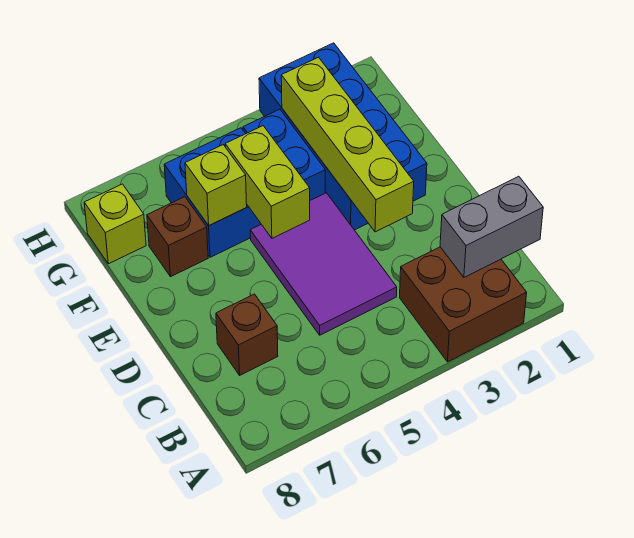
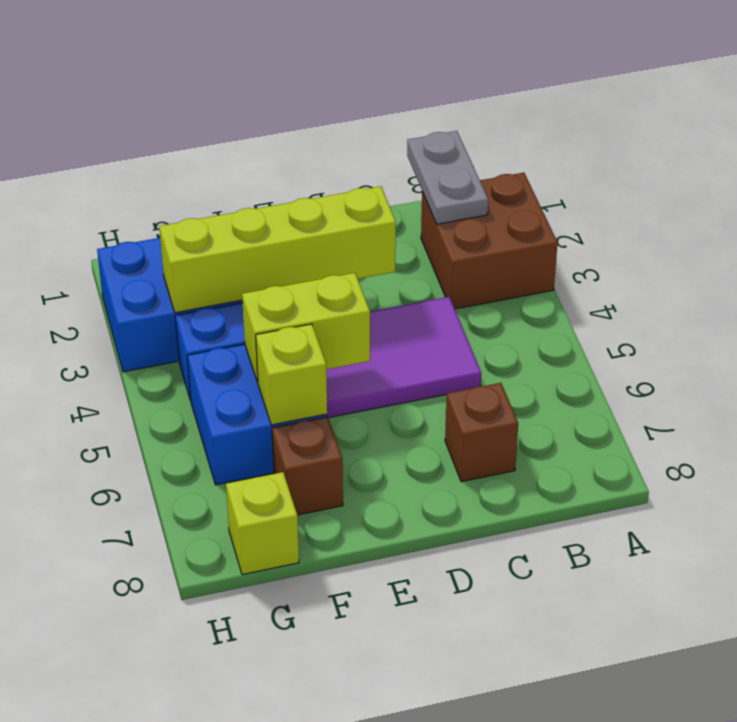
grey brick B1:B2 level 2 -> grey plate B1:B2 level 2

